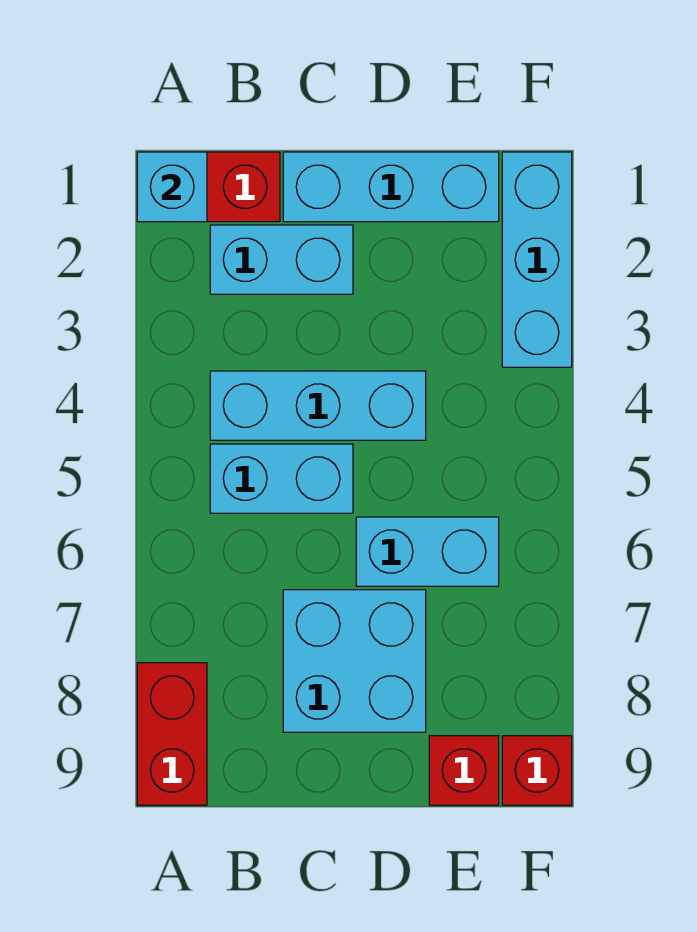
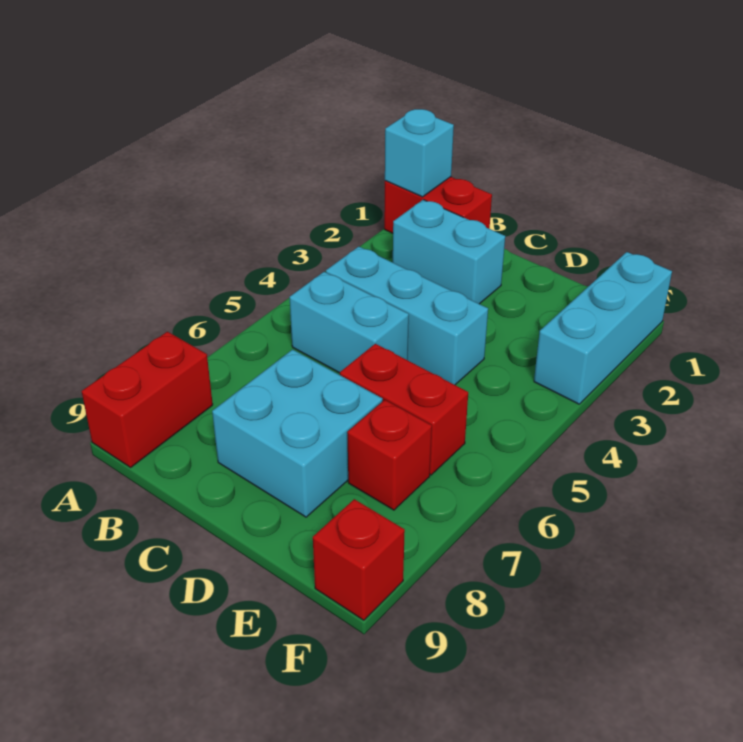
cyan brick C1:E1 level 1 -> none
cyan brick D6:E6 level 1 -> red brick D6:E6 level 1
red brick E9 level 1 -> red brick E7 level 1

